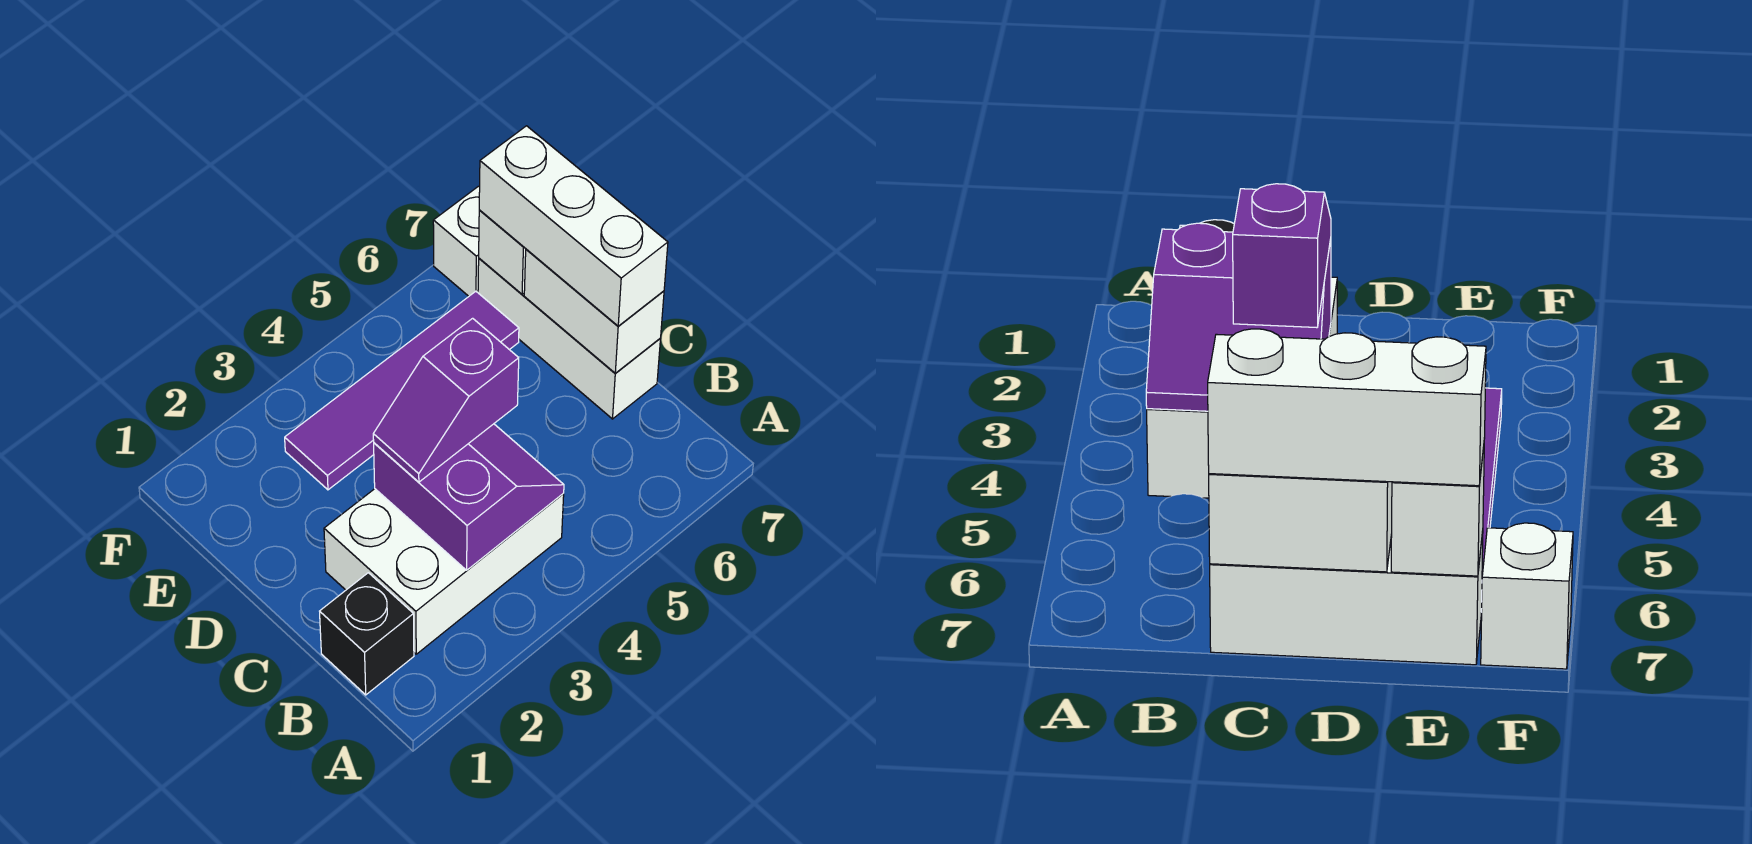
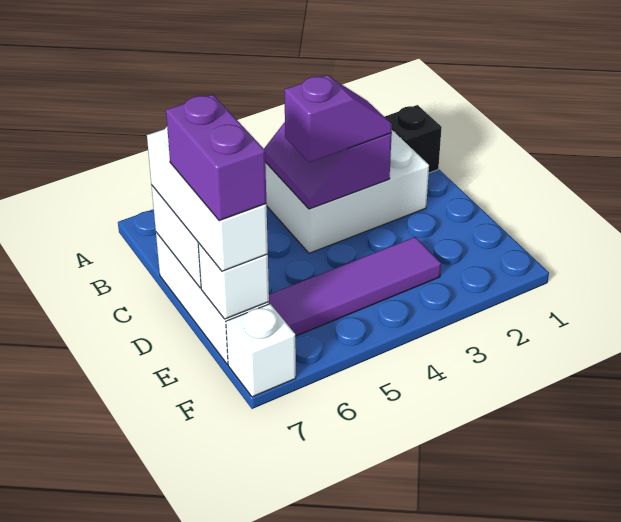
none -> purple brick D7:E7 level 4

